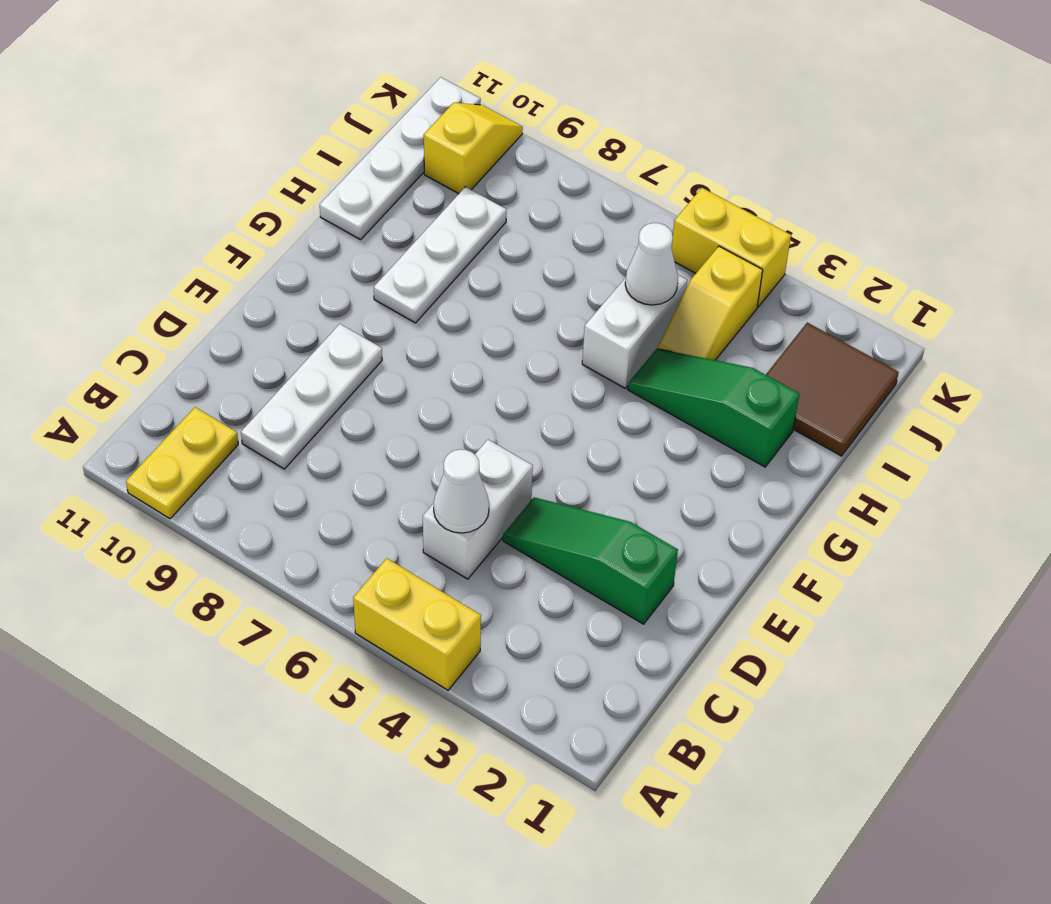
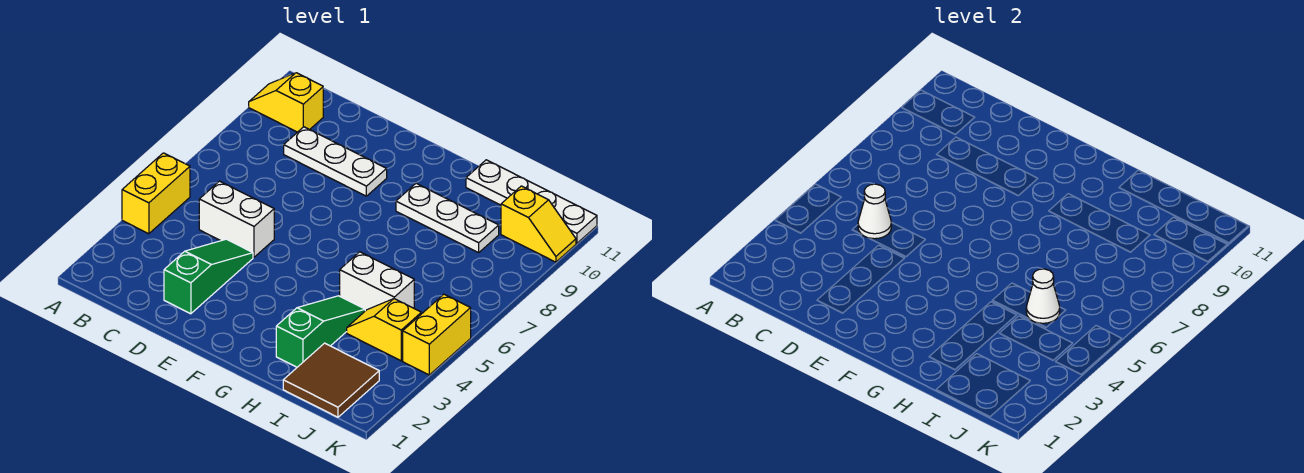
yellow plate A10:B10 level 1 -> yellow slope A10:B10 level 1 top B

